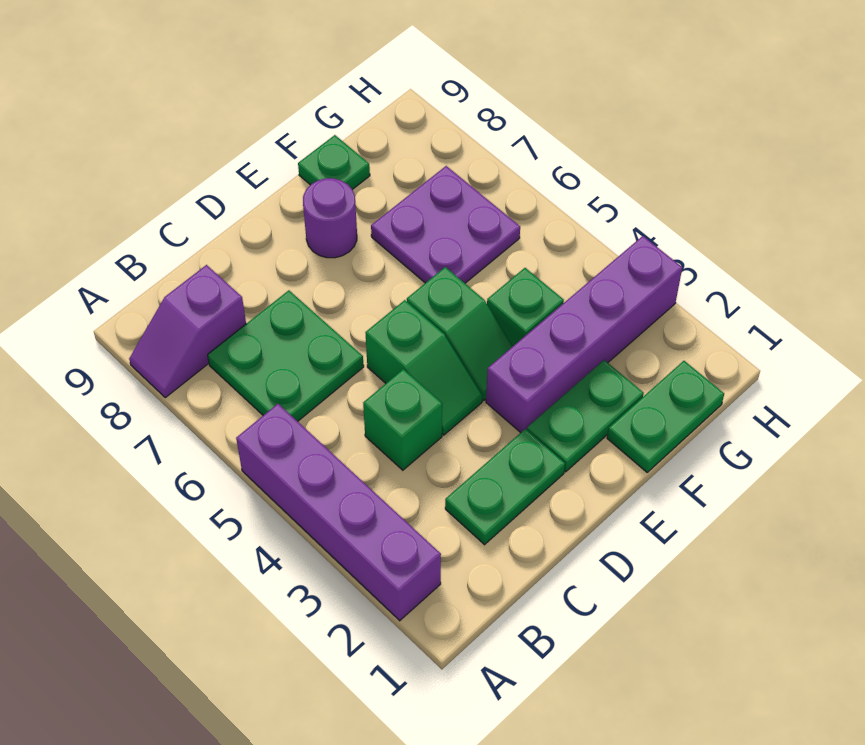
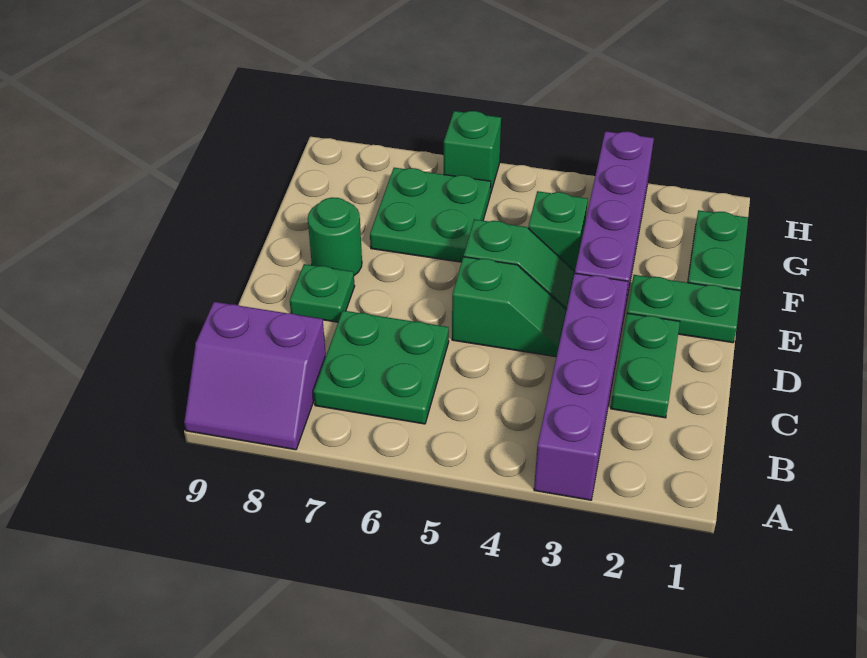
purple brick A2:A5 level 1 -> purple brick A3:D3 level 1
purple slope A8:B8 level 1 top B -> purple slope A8:B9 level 1 top B
green brick C4 level 1 -> green brick H6 level 1
green plate E2:F2 level 1 -> green plate E1:E2 level 1
purple round brick E8 level 1 -> green round brick E8 level 1
purple plate F6:G7 level 1 -> green plate F6:G7 level 1
green plate F9 level 1 -> green plate D8 level 1

